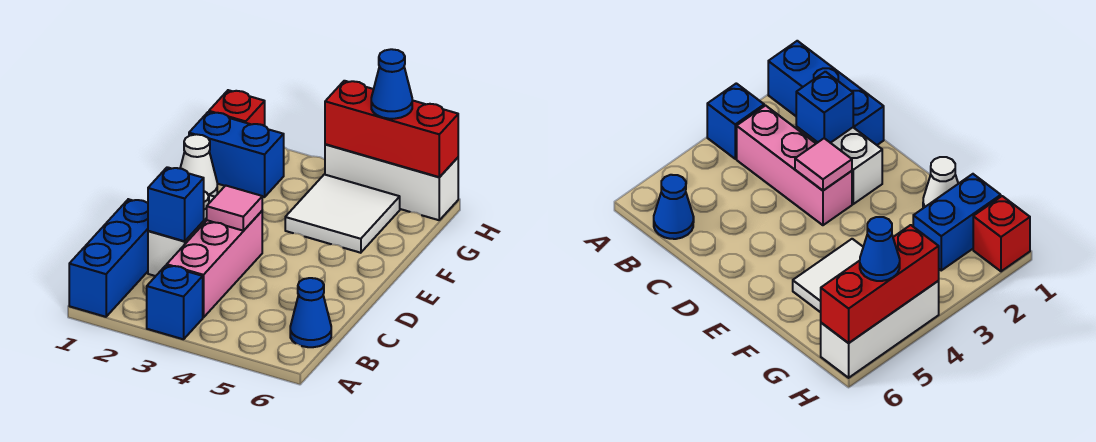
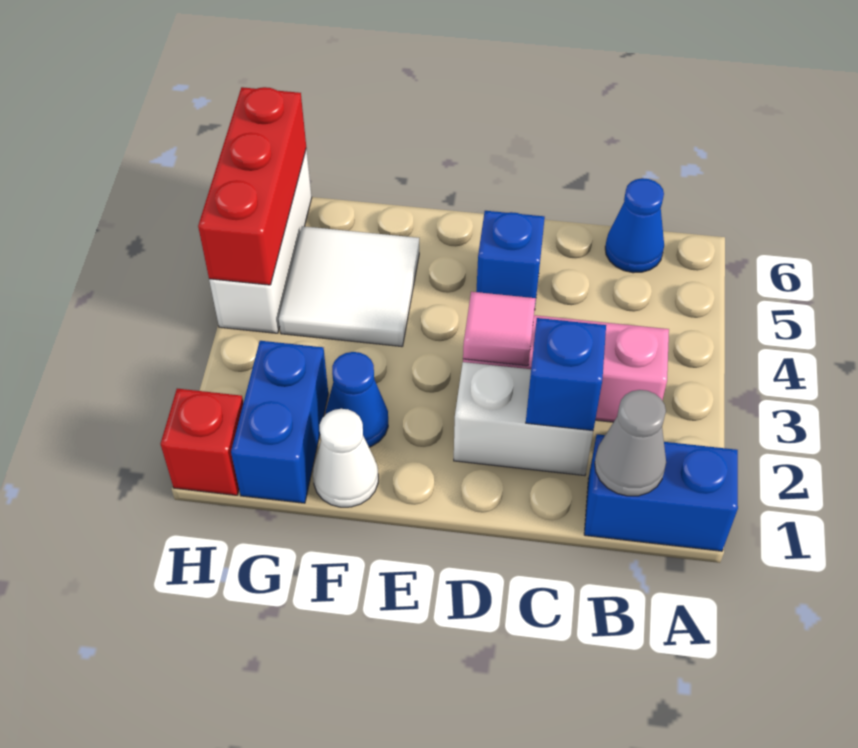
blue brick A1:C1 level 1 -> blue brick A1:B1 level 1
blue brick A3 level 1 -> blue brick D5 level 1
none -> grey cone B1 level 2
blue cone H5 level 3 -> blue cone F2 level 1

